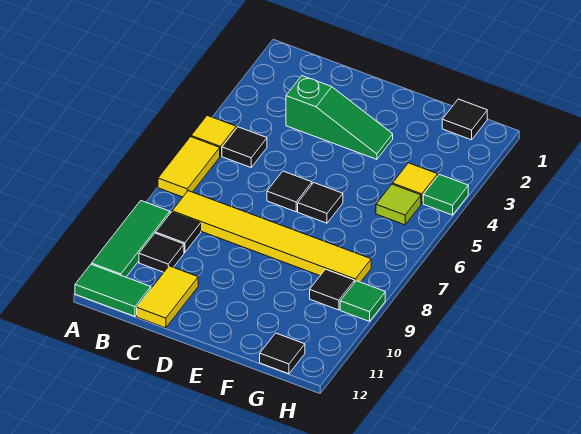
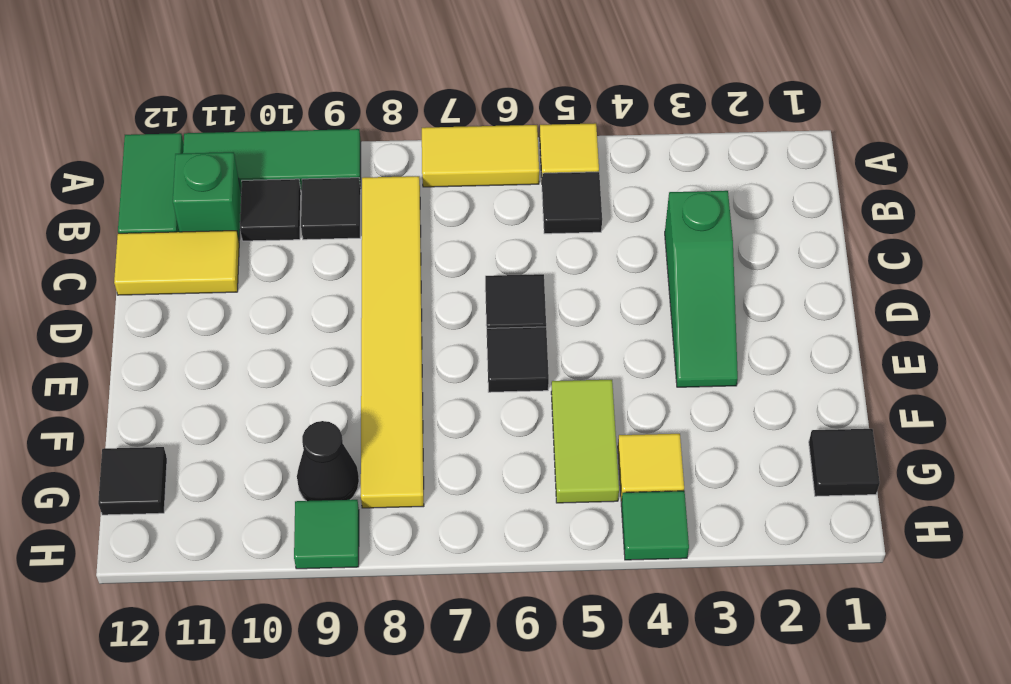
none -> green brick B11 level 1
lime tile G5 level 1 -> lime tile F5:G5 level 1
black tile G9 level 1 -> black cone G9 level 1

